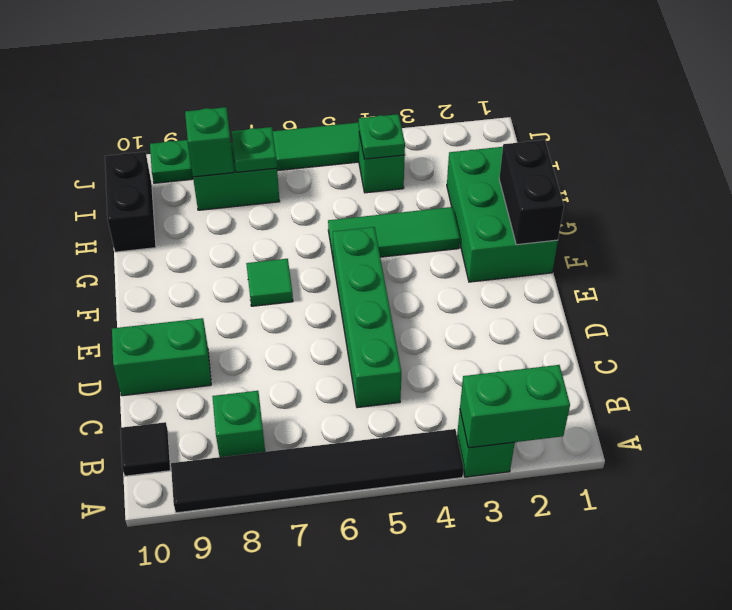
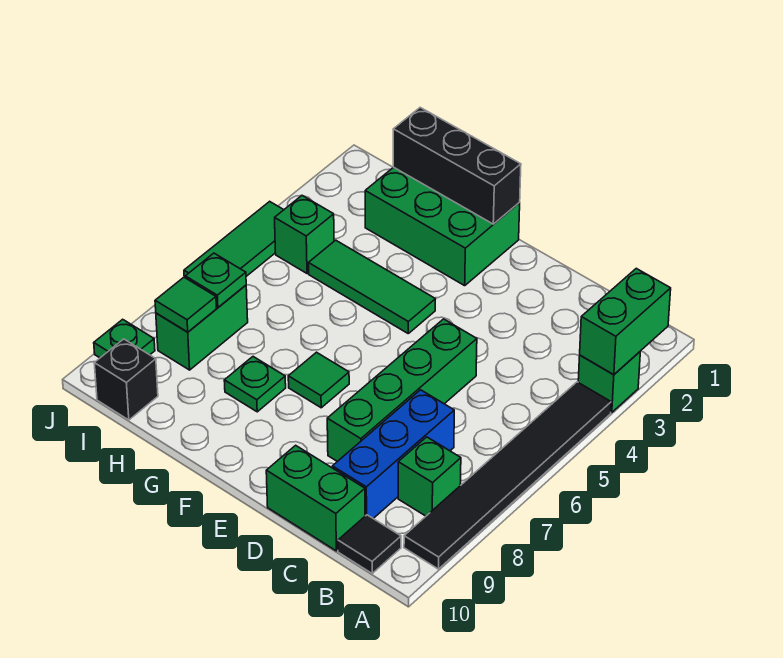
green brick C5:F5 level 1 -> green brick D5:D8 level 1
none -> blue brick C7:C9 level 1
green brick D9:D10 level 1 -> green brick C10:D10 level 1
black brick F1:G1 level 2 -> black brick F1:H1 level 2
green tile G3:G5 level 1 -> green tile F4:H4 level 1
black brick H10:I10 level 1 -> black brick I10 level 1
green plate I4 level 2 -> green plate G8 level 1
green brick I8 level 2 -> green tile I8 level 2

